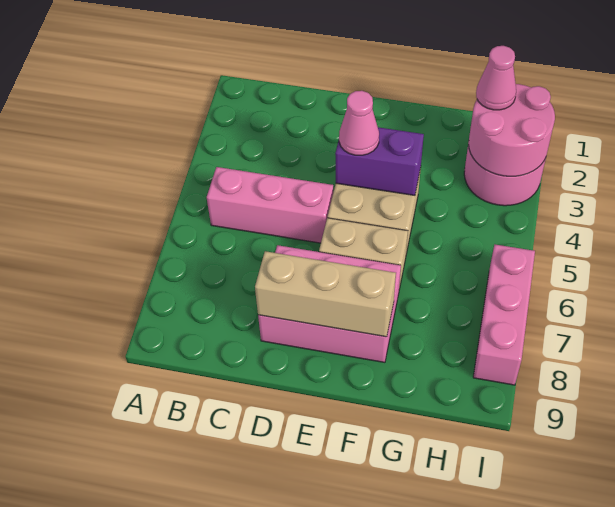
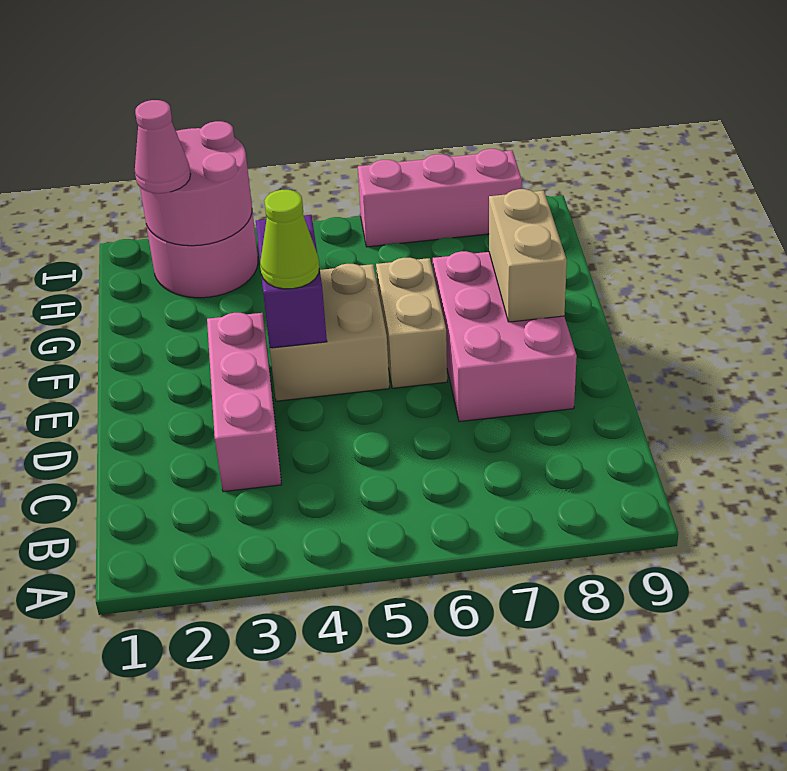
pink brick B5:D5 level 1 -> pink brick C3:E3 level 1
tan brick D8:F8 level 2 -> tan brick E8:F8 level 2
pink cone E4 level 3 -> lime cone E4 level 3

